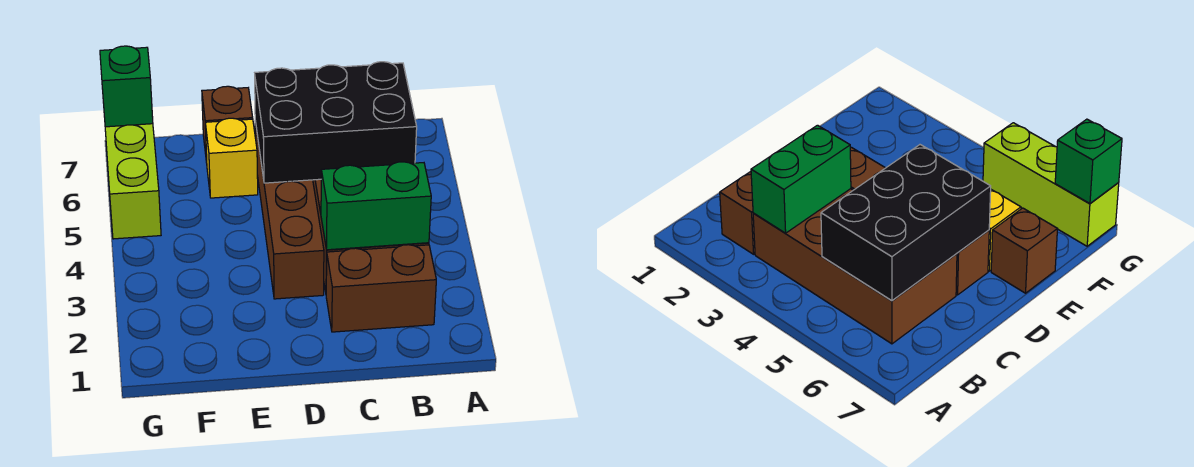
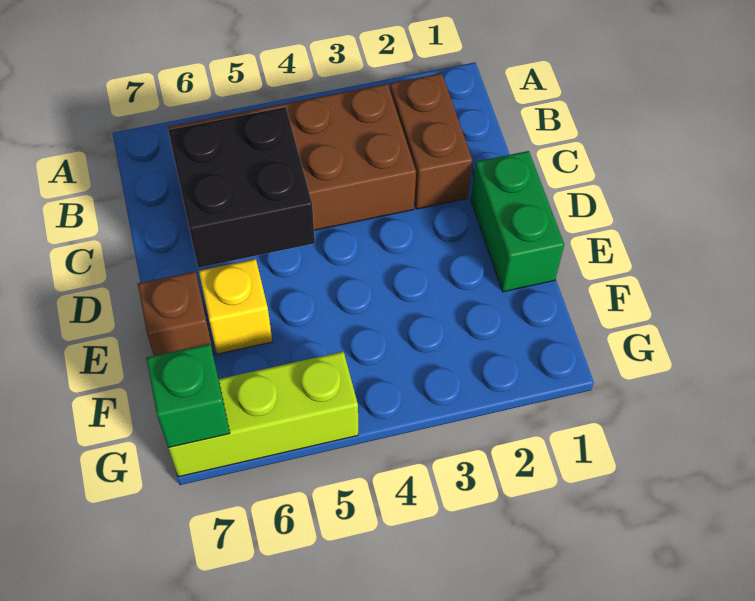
green brick B3:C3 level 2 -> green brick D1:E1 level 1
black brick B5:D6 level 2 -> black brick C5:D6 level 2
brown brick D3:D6 level 1 -> none

